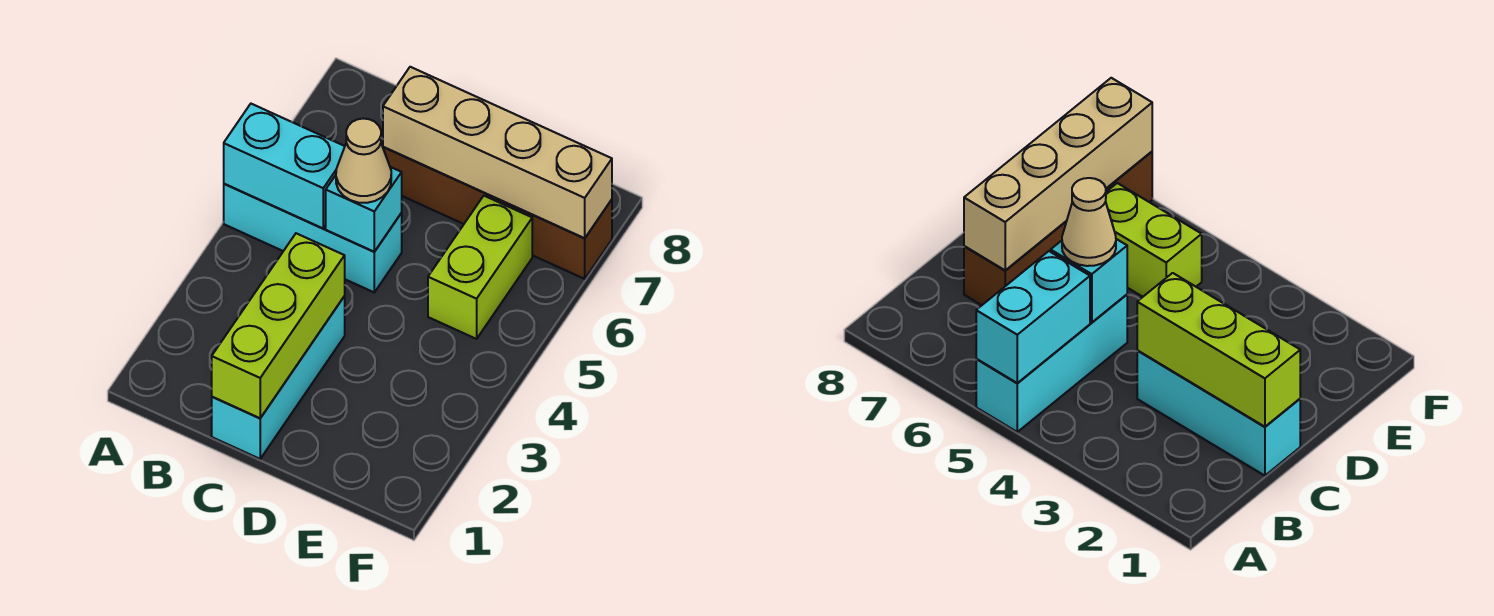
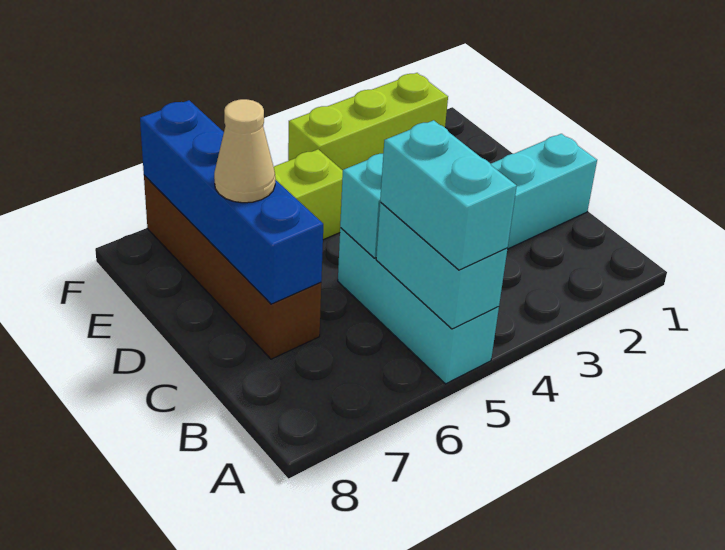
none -> cyan brick A5:B5 level 3
lime brick C1:C3 level 2 -> lime brick F2:F4 level 1
tan cone C5 level 3 -> tan cone D7 level 3
tan brick C7:F7 level 2 -> blue brick C7:F7 level 2

